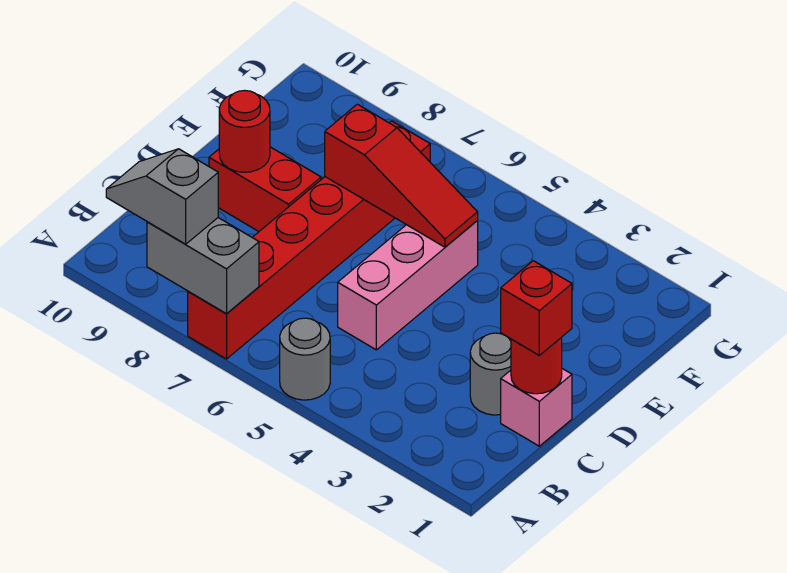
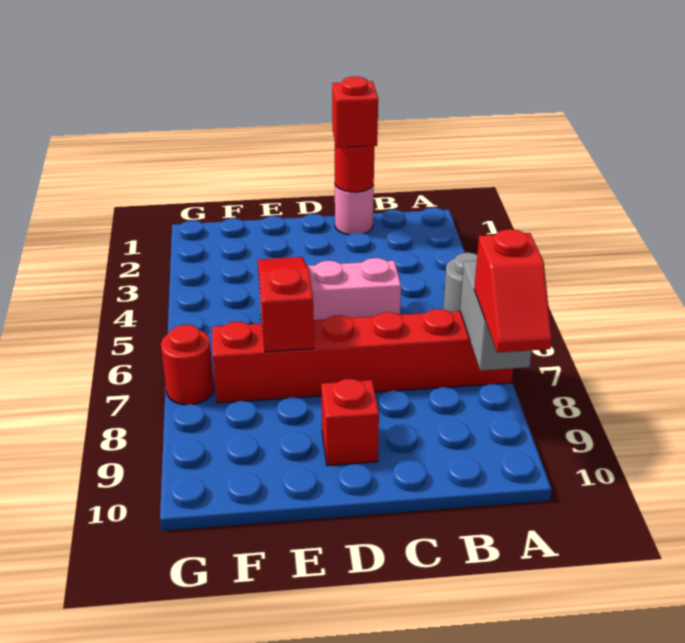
grey slope A8:A9 level 3 top 8 -> red slope A8:A9 level 3 top 8
pink brick C1 level 1 -> pink round brick C1 level 1
grey round brick C2 level 1 -> none
red brick D8:D9 level 1 -> red brick D9 level 1
red round brick D9 level 2 -> red round brick G7 level 1

